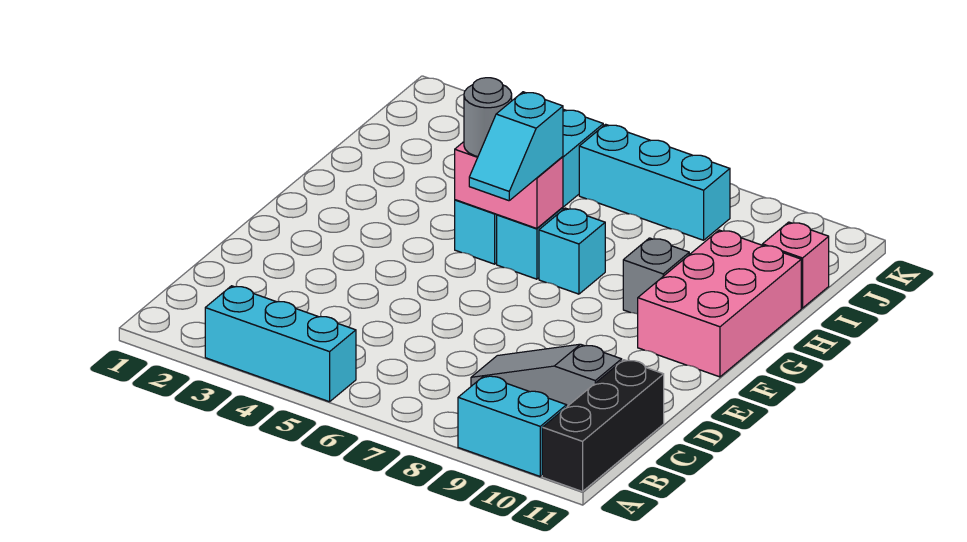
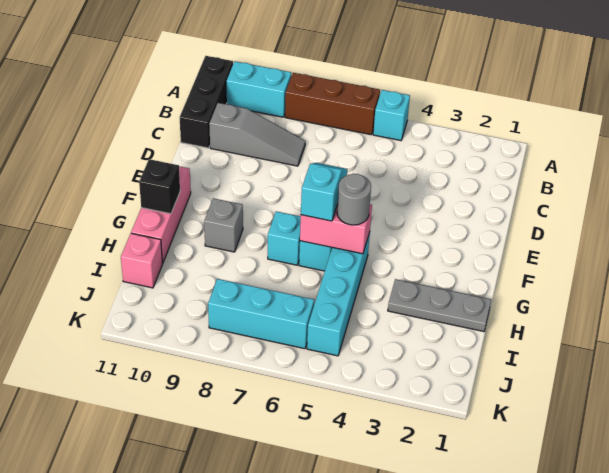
cyan brick A3:A5 level 1 -> cyan brick A5 level 1
none -> brown brick A6:A8 level 1
pink brick F10:H11 level 1 -> pink brick F11:H11 level 1
none -> black brick G11 level 2
none -> grey plate H1:H3 level 1

